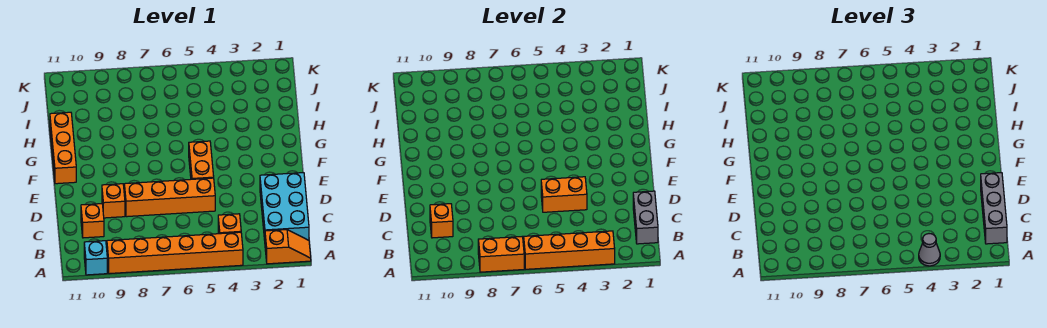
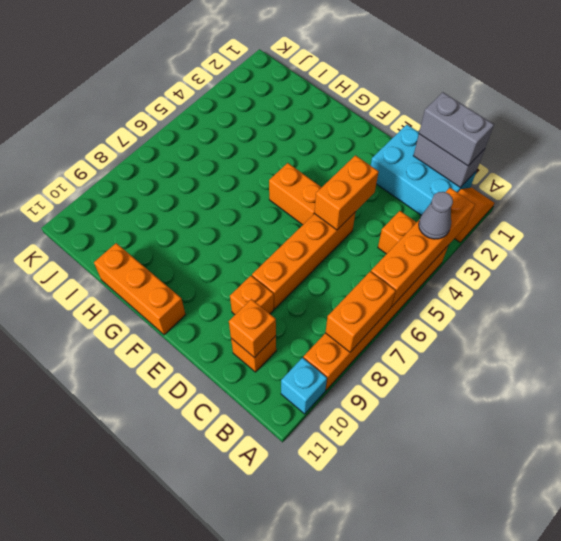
grey brick B1:D1 level 3 -> grey brick B1:C1 level 3

